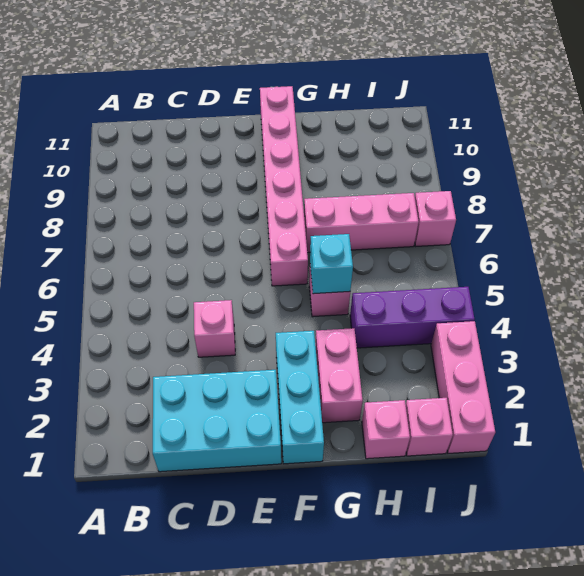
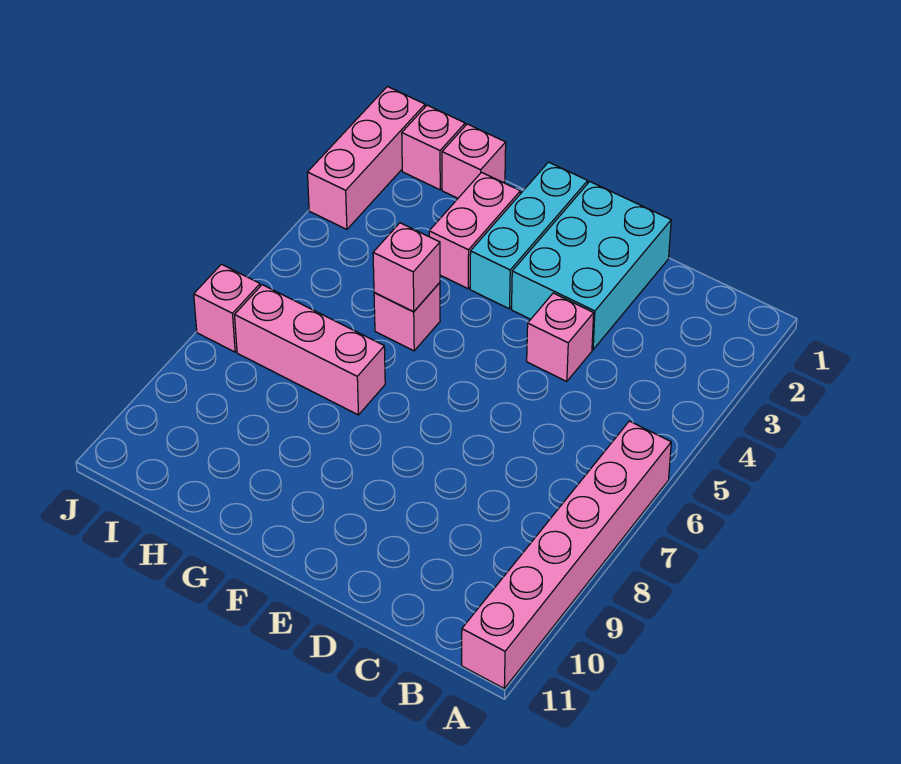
cyan brick C1:E2 level 1 -> cyan brick D1:E3 level 1
pink brick F6:F11 level 1 -> pink brick A6:A11 level 1
cyan brick G5 level 2 -> pink brick G5 level 2
purple brick H4:J4 level 1 -> none

